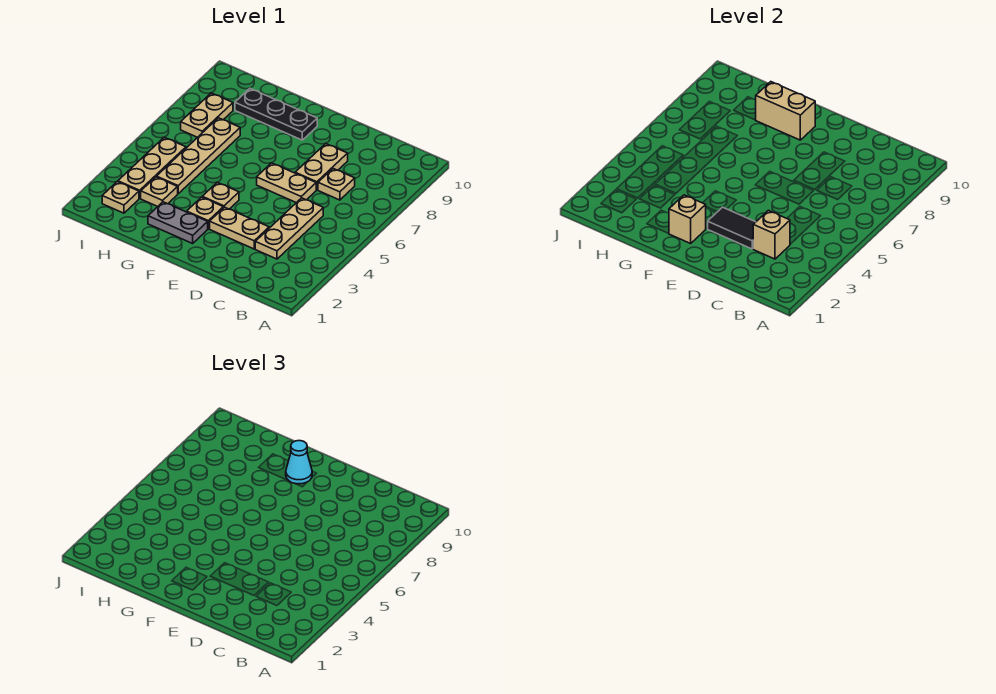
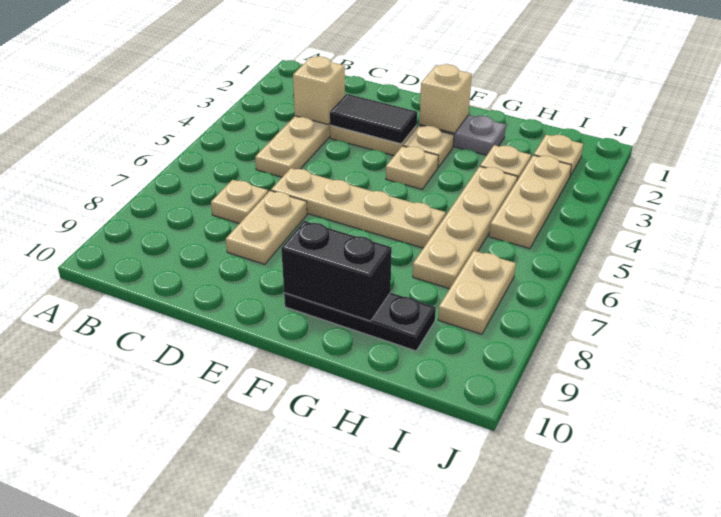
tan plate D6:E6 level 1 -> tan plate D6:G6 level 1
tan brick F9:G9 level 2 -> black brick F9:G9 level 2
cyan cone F9 level 3 -> none

